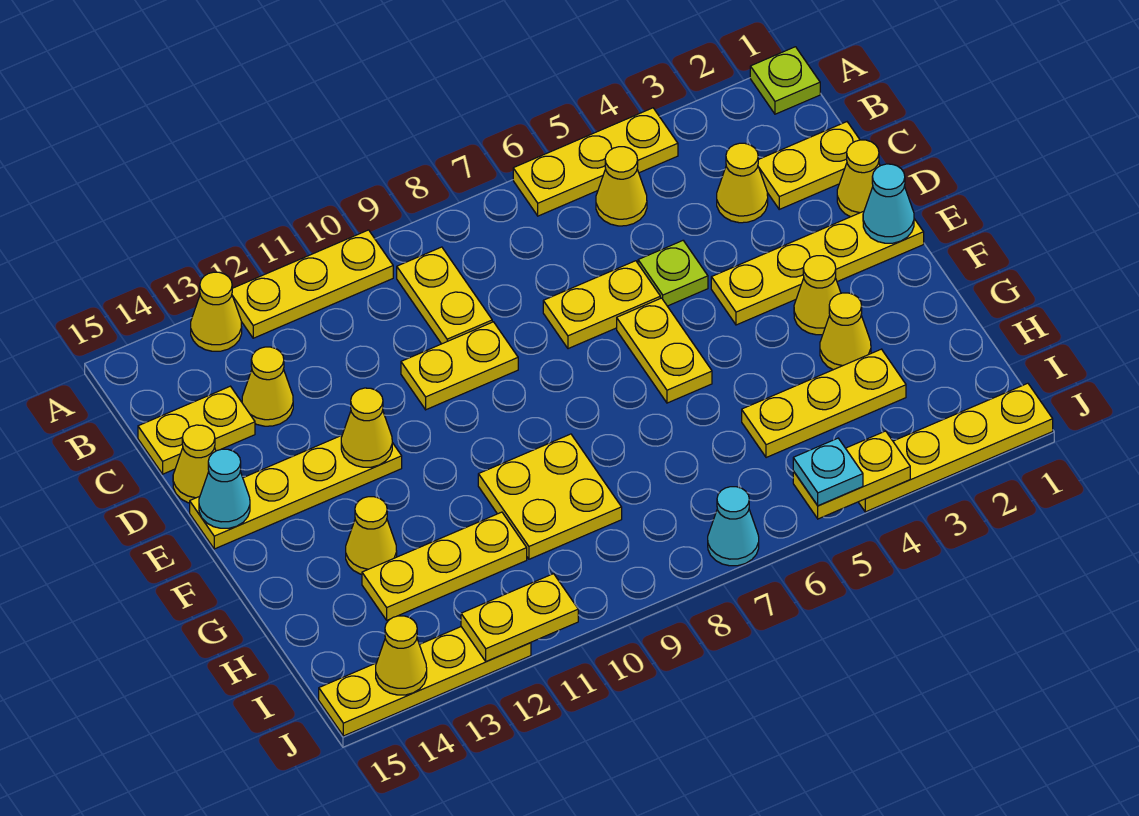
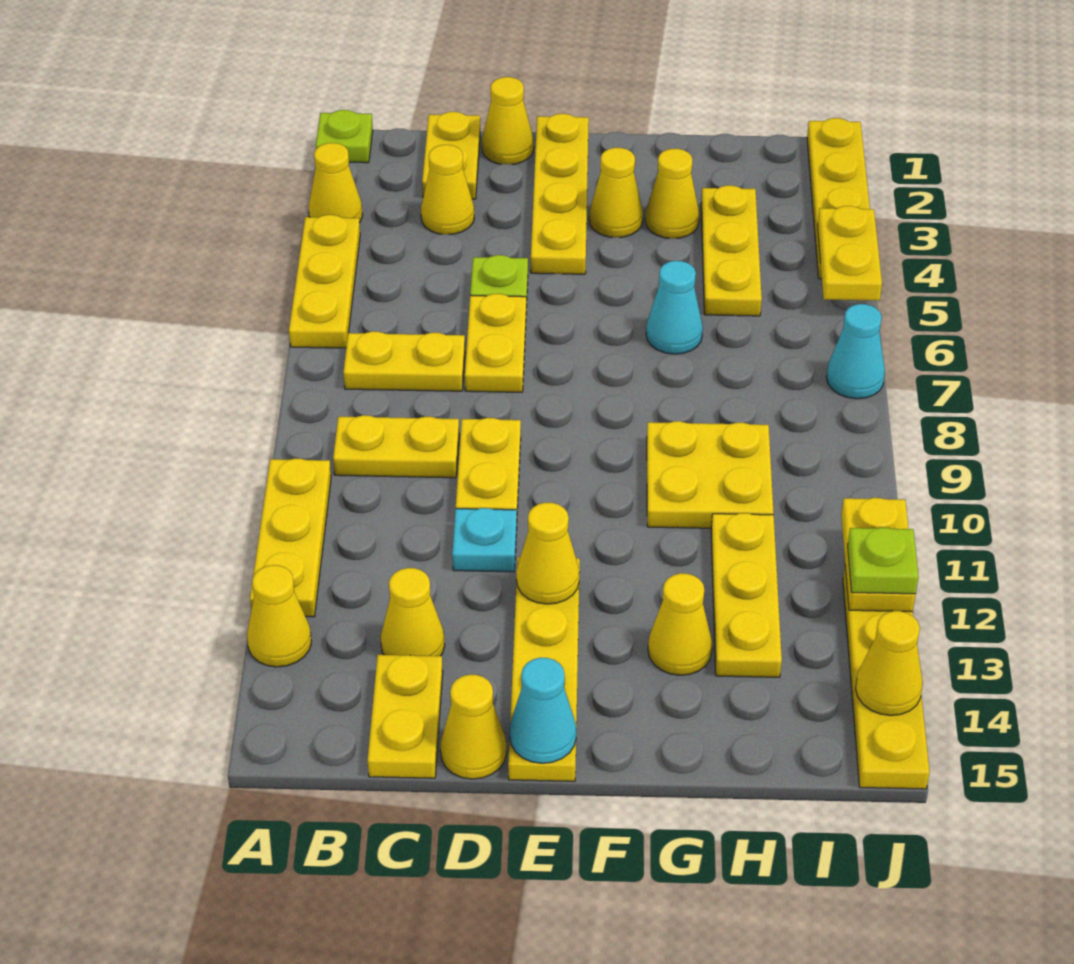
yellow cone B5 level 1 -> yellow cone A3 level 1
cyan cone E1 level 2 -> cyan cone G6 level 1
yellow plate E6:F6 level 1 -> yellow plate B7:C7 level 1
cyan plate J5 level 3 -> cyan plate D11 level 1
none -> lime plate J12 level 3

